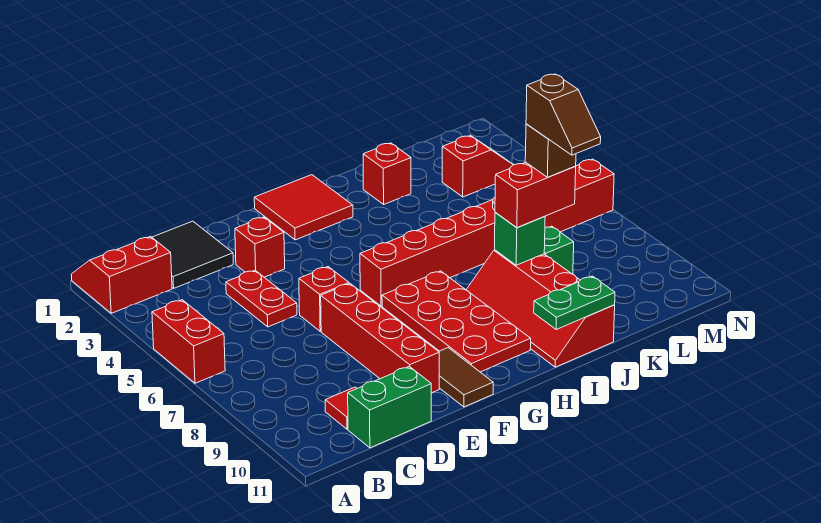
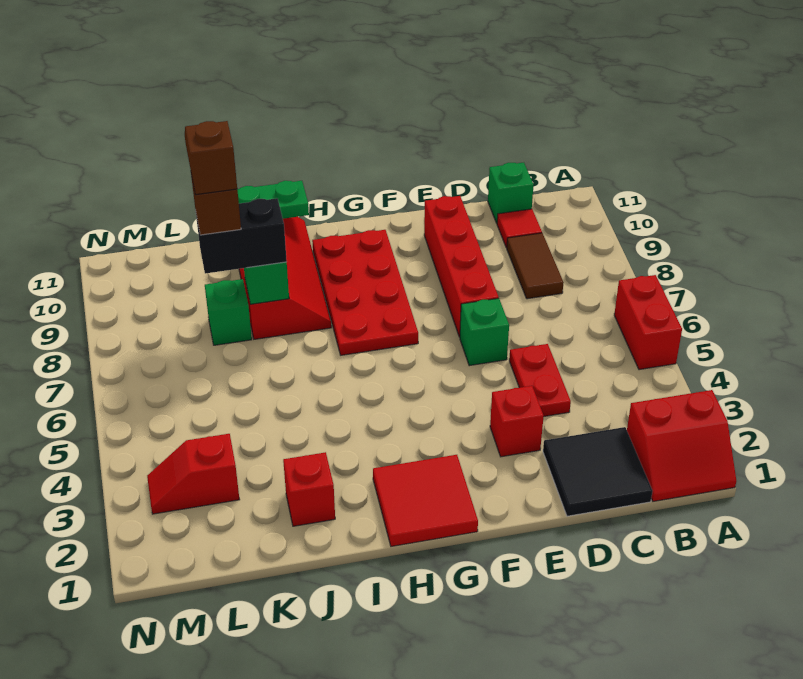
green brick C11:D11 level 1 -> green brick C11 level 1
red brick E6 level 1 -> green brick E6 level 1
brown tile F10:F11 level 1 -> brown tile C8:C9 level 1
red brick G6:N6 level 1 -> none
red brick J8:K8 level 3 -> black brick J8:K8 level 3

